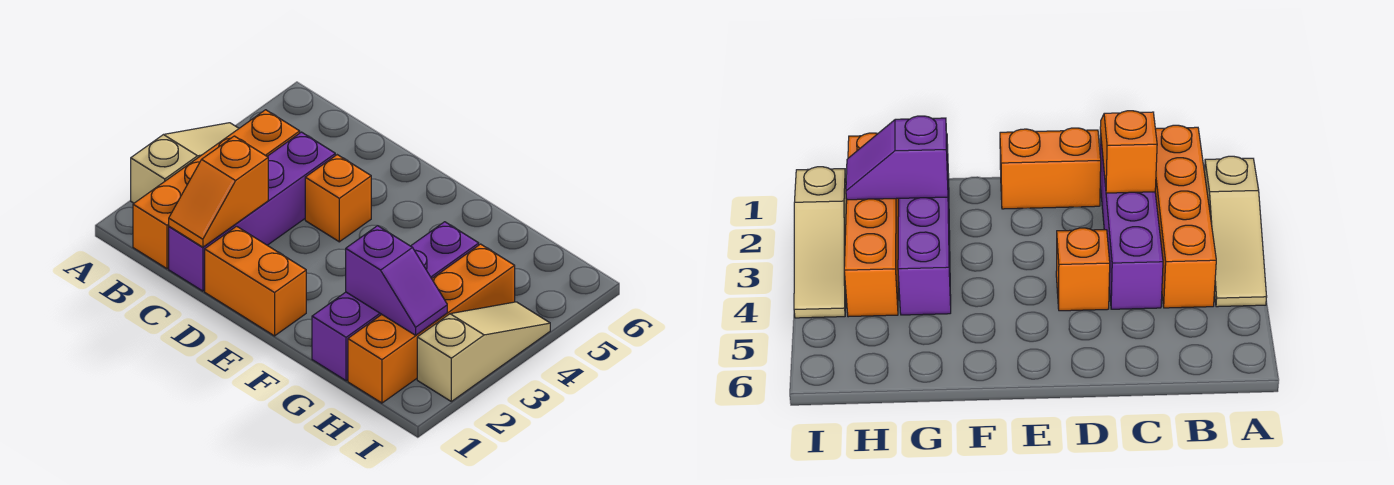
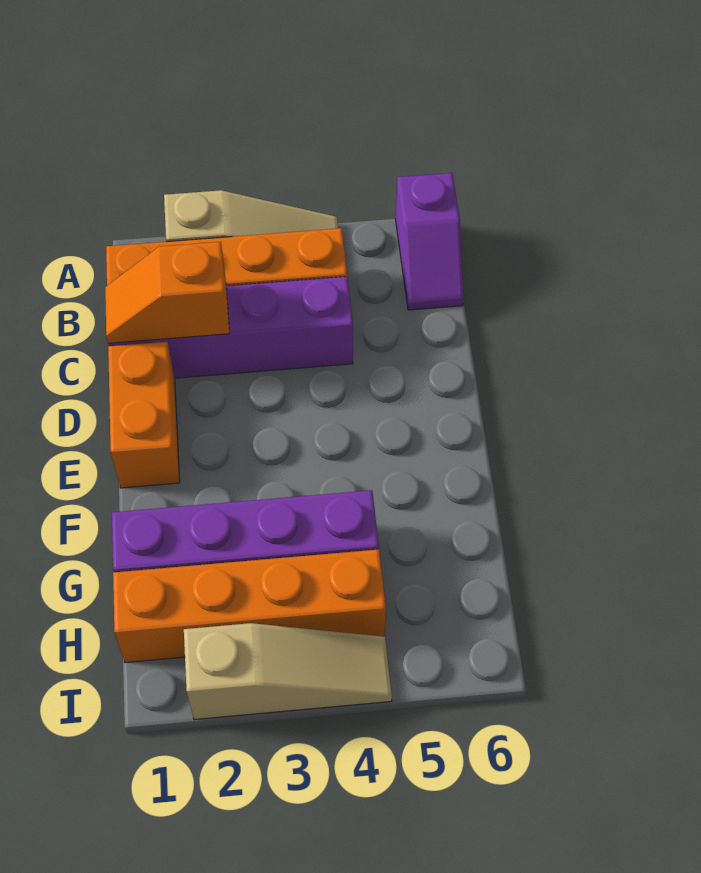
orange brick D4 level 1 -> none
purple slope G2:H2 level 2 top G -> purple slope A6:B6 level 1 top A

